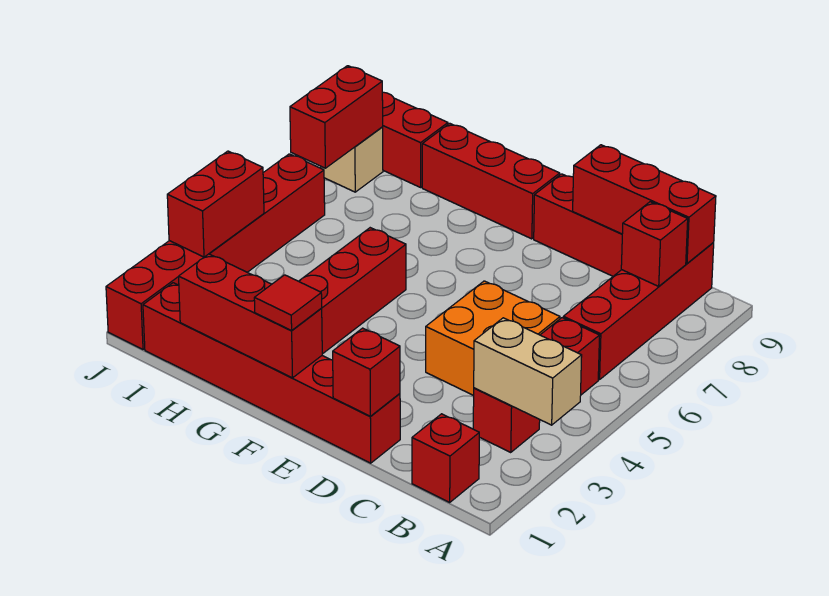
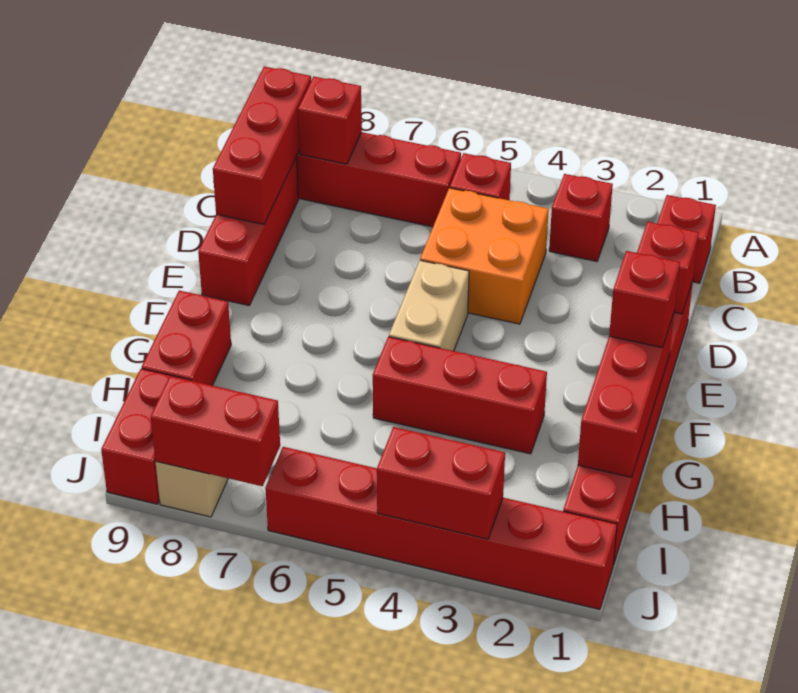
tan brick A3:B3 level 2 -> tan brick E5:F5 level 1
red tile F1 level 3 -> red brick F1 level 3
red brick F9:H9 level 1 -> red brick G9:H9 level 1

